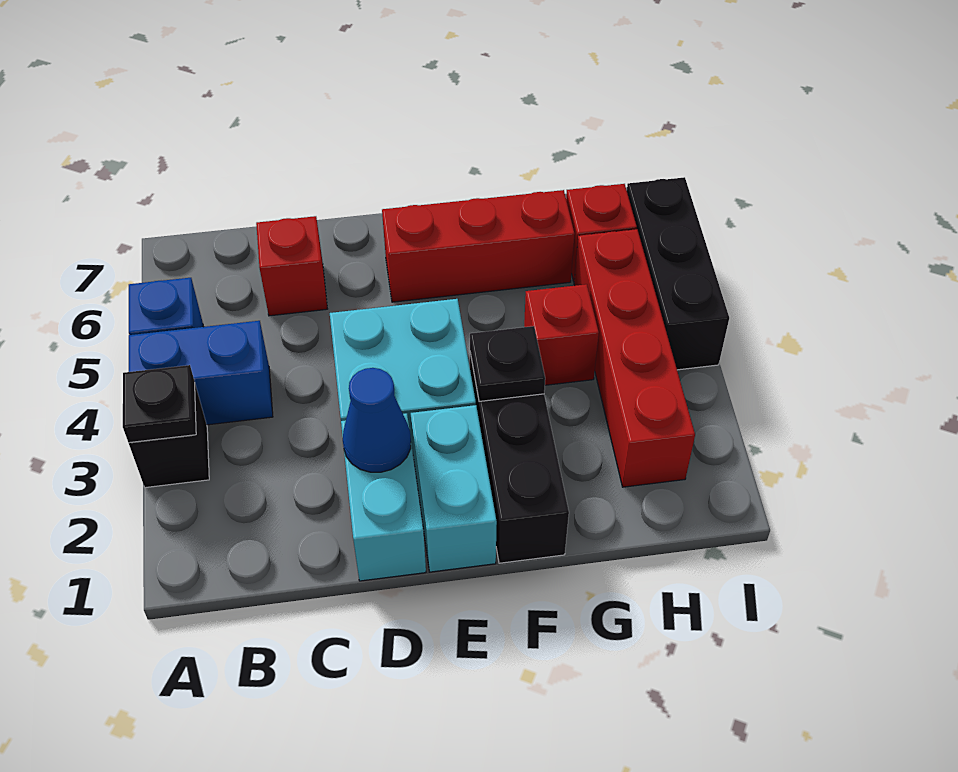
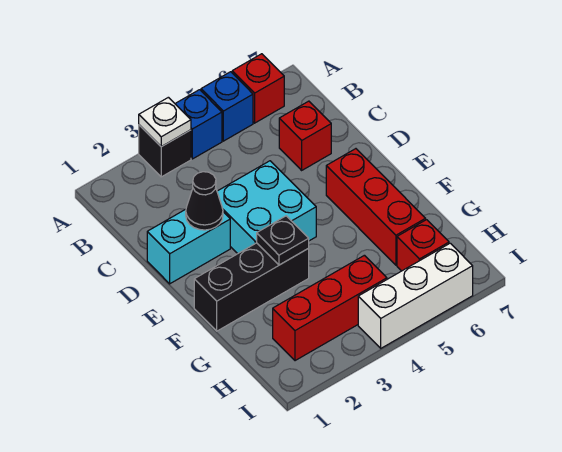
black plate A3 level 2 -> white plate A3 level 2
blue brick A4:B4 level 1 -> blue brick A4 level 1
blue cone D2 level 2 -> black cone D2 level 2
cyan brick E1:E2 level 1 -> none
red brick G4 level 1 -> red brick A6 level 1
red brick H2:H5 level 1 -> red brick H2:H4 level 1
black brick I4:I6 level 1 -> white brick I4:I6 level 1

